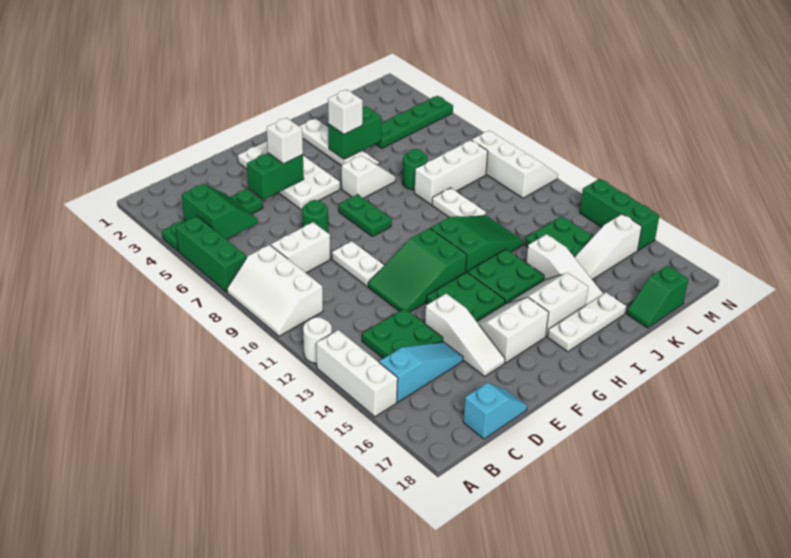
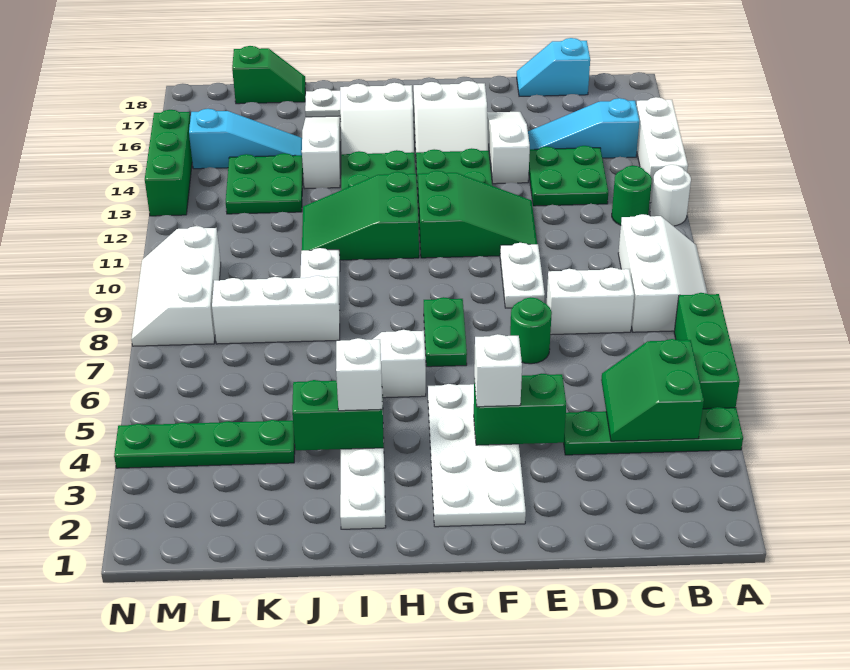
green round brick J7 level 1 -> green round brick B12 level 1
white slope K15:M15 level 1 top M -> cyan slope K15:M15 level 1 top M

